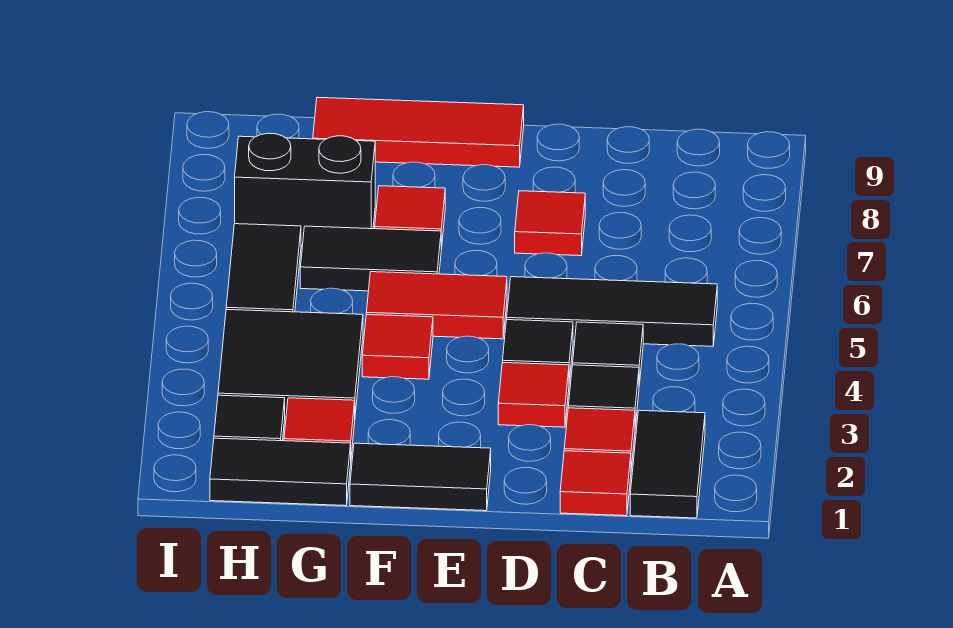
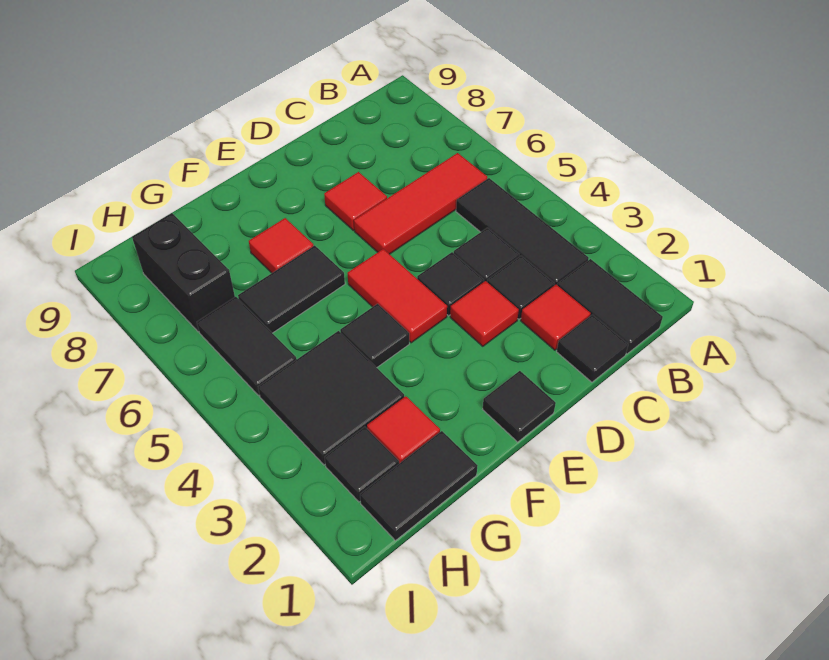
black tile B5:D5 level 1 -> black tile B3:B5 level 1
red tile C1 level 1 -> black tile C1 level 1
black tile E1:F1 level 1 -> black tile E1 level 1
red tile E5:F5 level 1 -> red tile E4:E5 level 1
red tile E9:G9 level 1 -> red tile B6:D6 level 1
red tile F4 level 1 -> black tile F4 level 1
black brick G7:H7 level 1 -> black brick H7:H8 level 1

